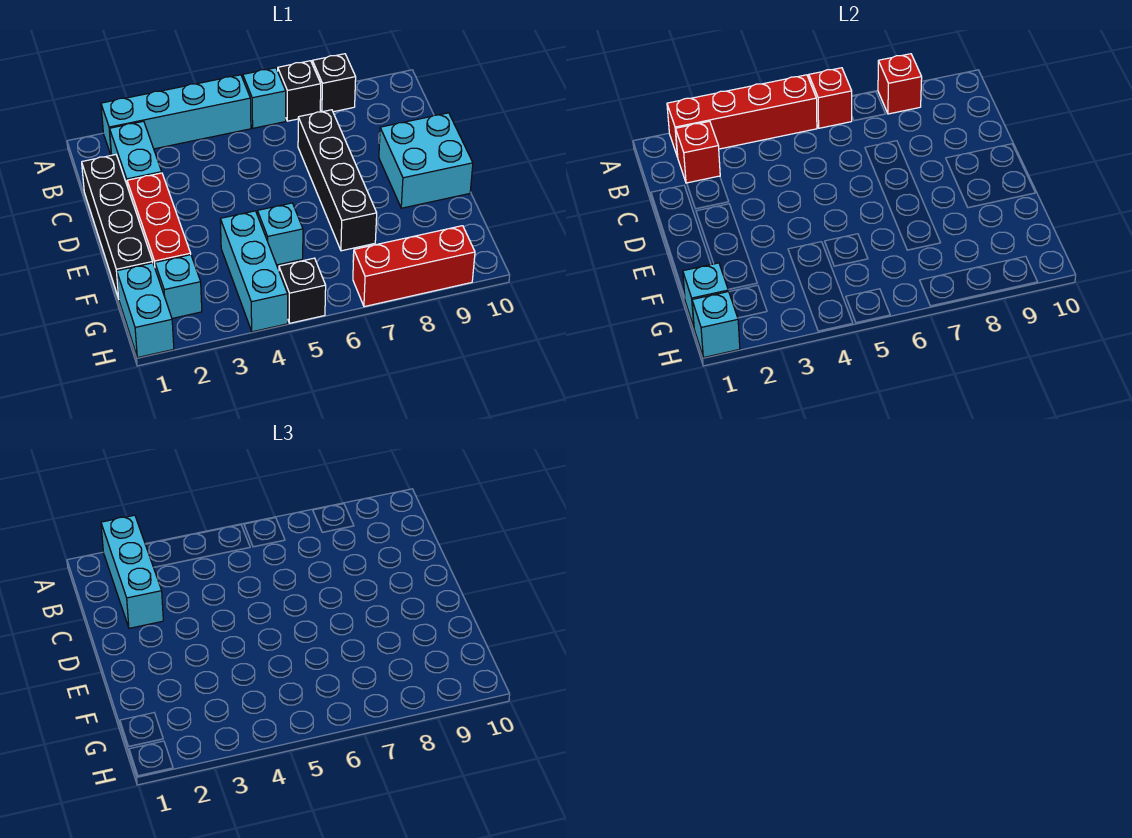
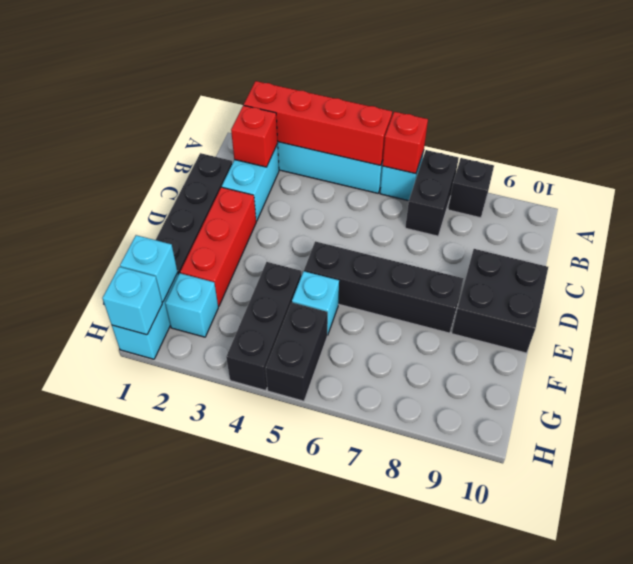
cyan brick A2:C2 level 3 -> none
black brick A7 level 1 -> black brick A7:B7 level 1
red brick A8 level 2 -> none
black brick C7:F7 level 1 -> black brick E5:E8 level 1
cyan brick D9:E10 level 1 -> black brick D9:E10 level 1
cyan brick F4:H4 level 1 -> black brick F4:H4 level 1
black brick H5 level 1 -> black brick G5:H5 level 1
red brick H7:H9 level 1 -> none

